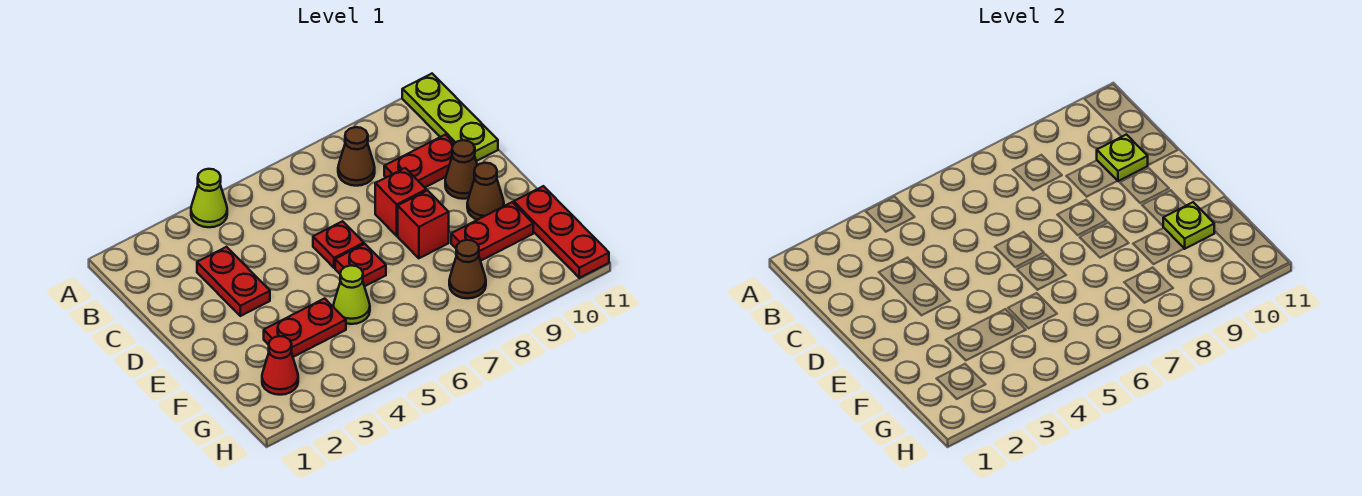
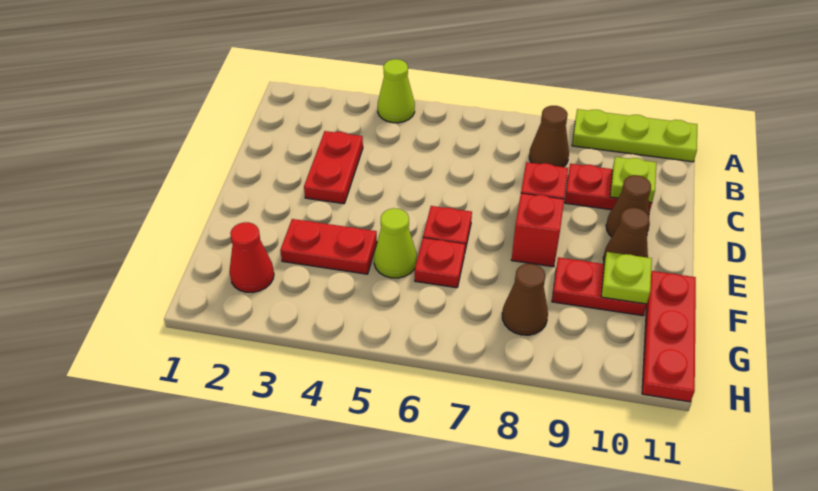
lime plate A11:C11 level 1 -> lime plate A9:A11 level 1
red plate D6 level 1 -> red plate F6 level 1

